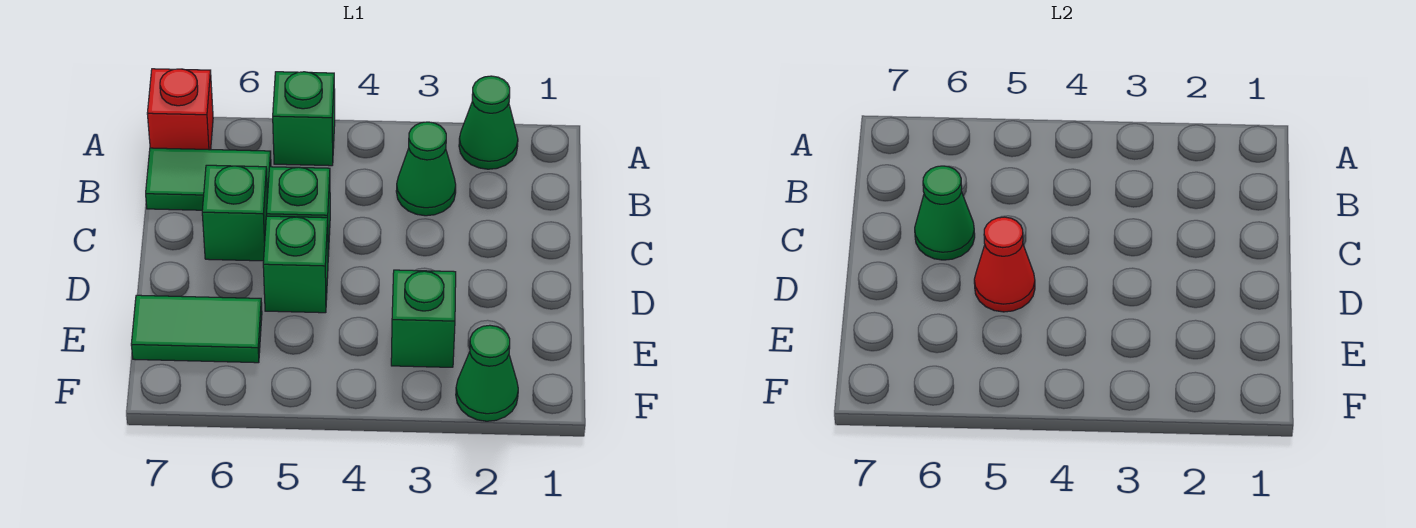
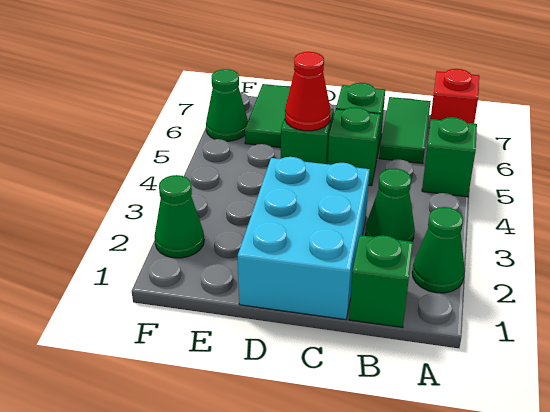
none -> cyan brick C1:D3 level 1
green cone C6 level 2 -> green cone F6 level 1
green brick E3 level 1 -> green brick B1 level 1

